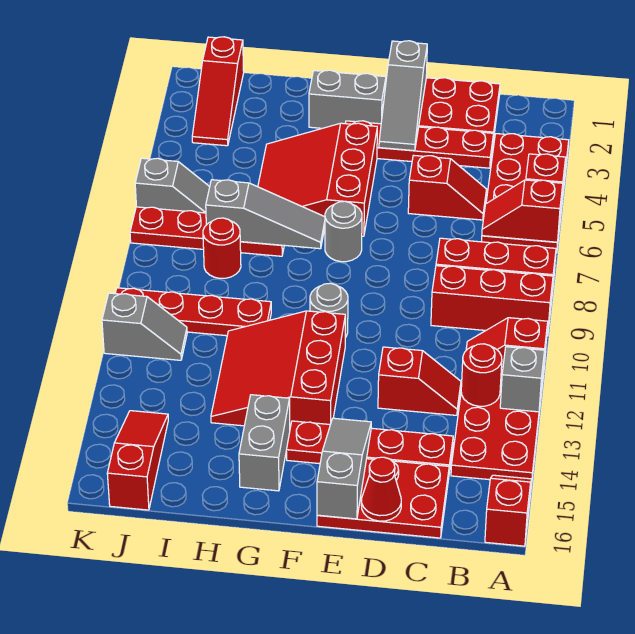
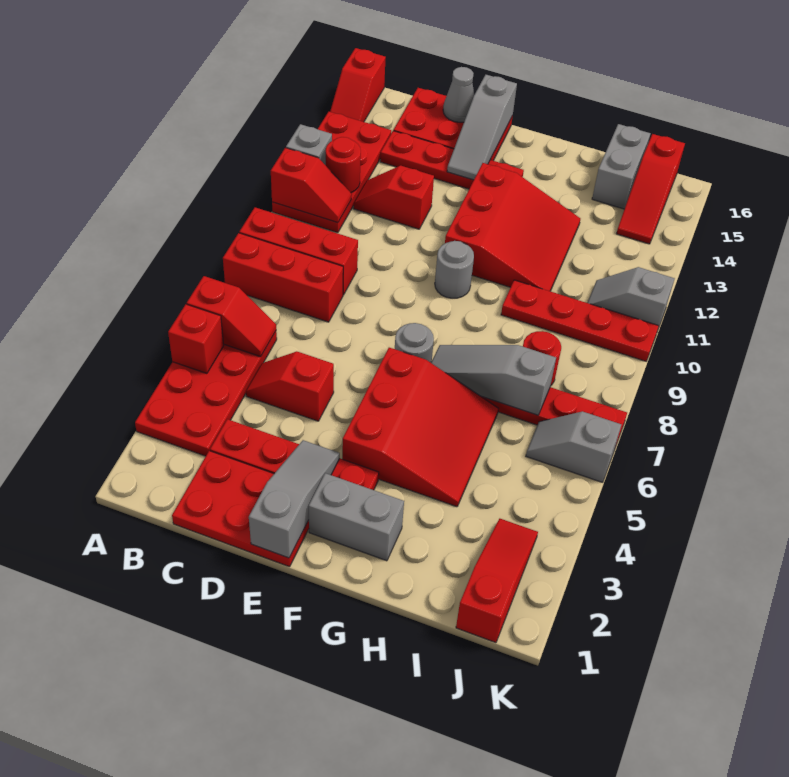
red cone D16 level 2 -> grey cone D16 level 2
grey brick G14:G15 level 1 -> grey brick I15:I16 level 1

